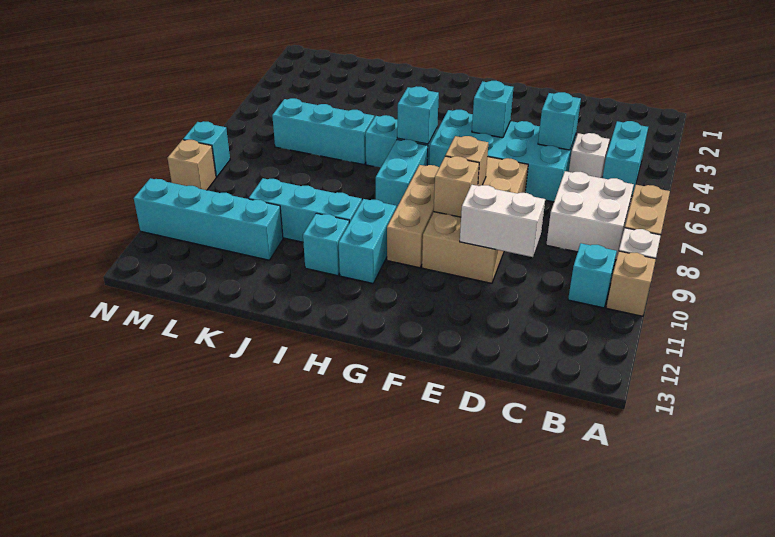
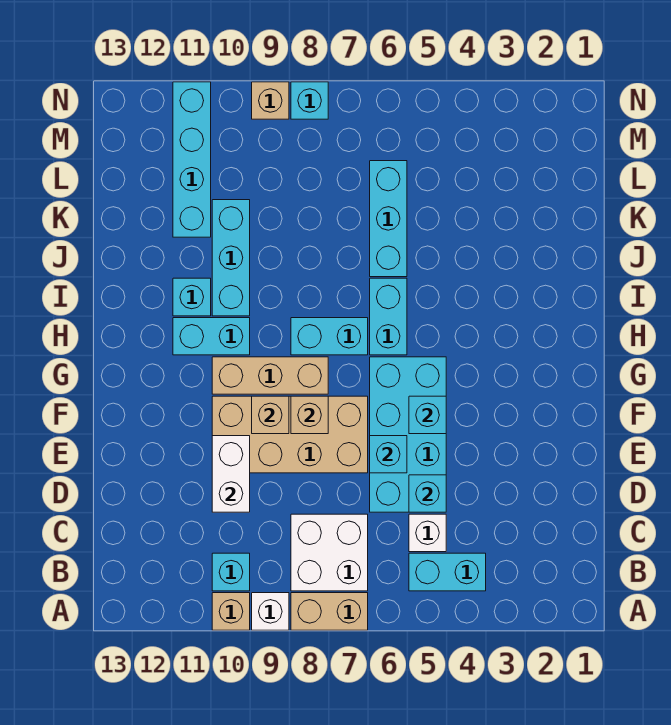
cyan brick H6 level 2 -> cyan brick E6 level 2

